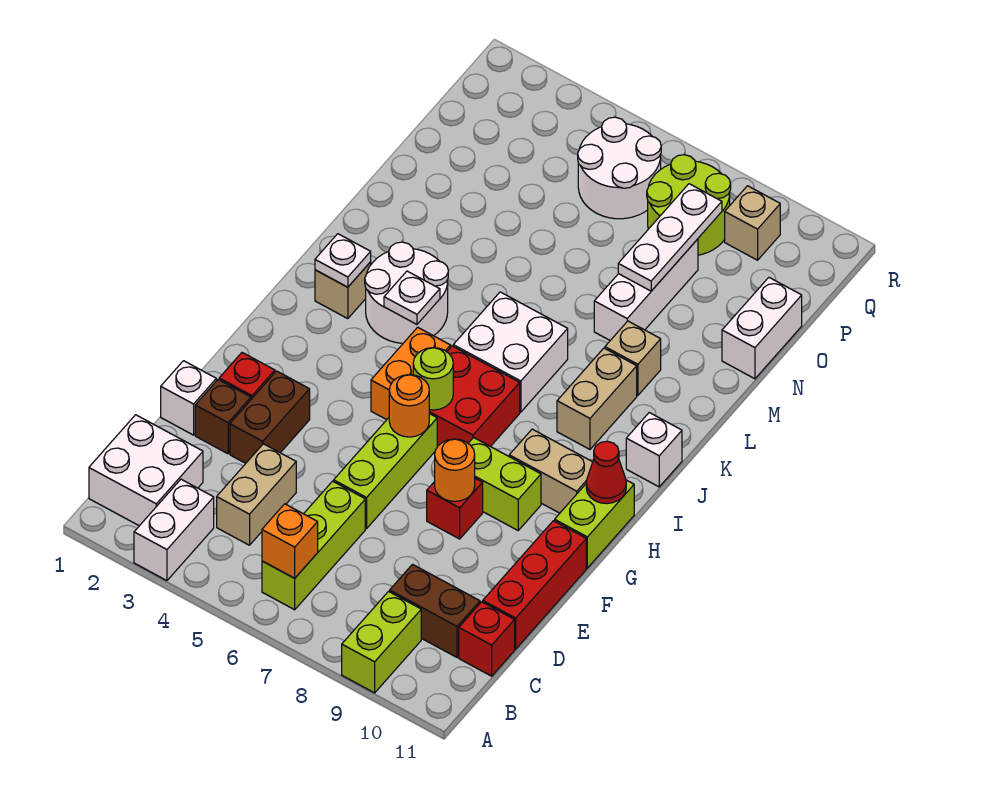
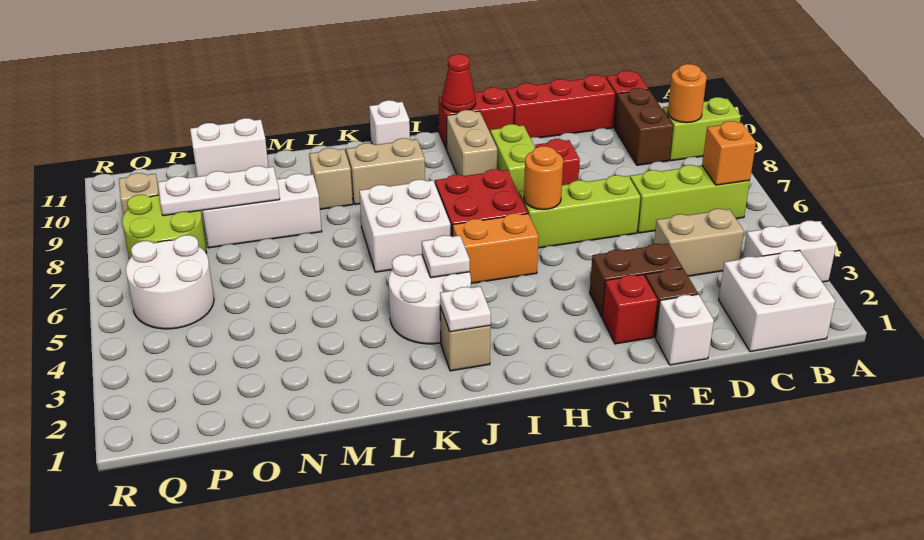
orange round brick F8 level 2 -> orange round brick B9 level 2
lime brick G11:H11 level 1 -> red brick G11:H11 level 1
lime round brick H6 level 2 -> none

